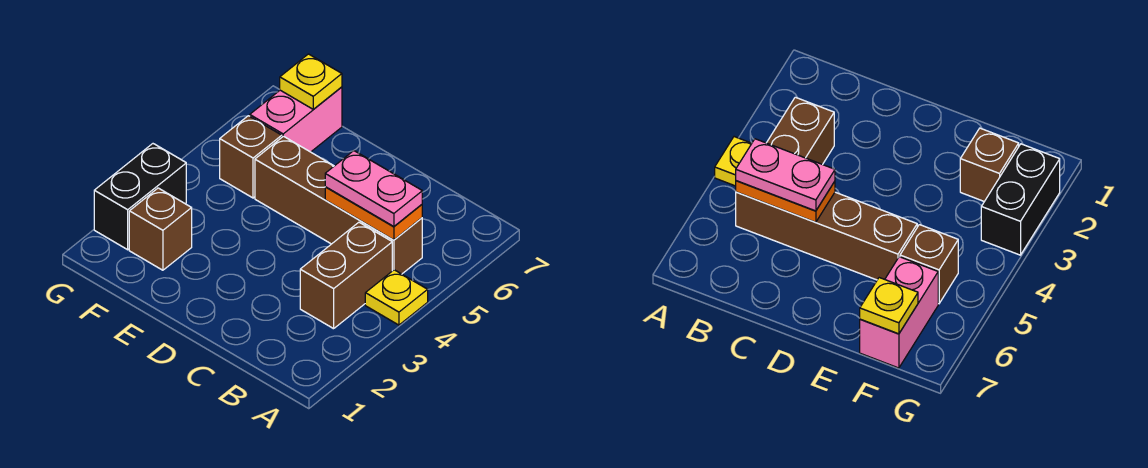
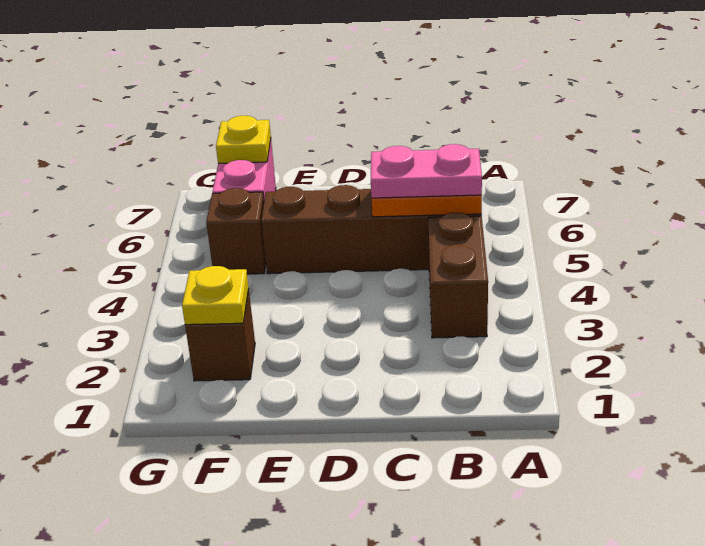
yellow plate A4 level 1 -> yellow plate F2 level 2
black brick G2:G3 level 1 -> none

